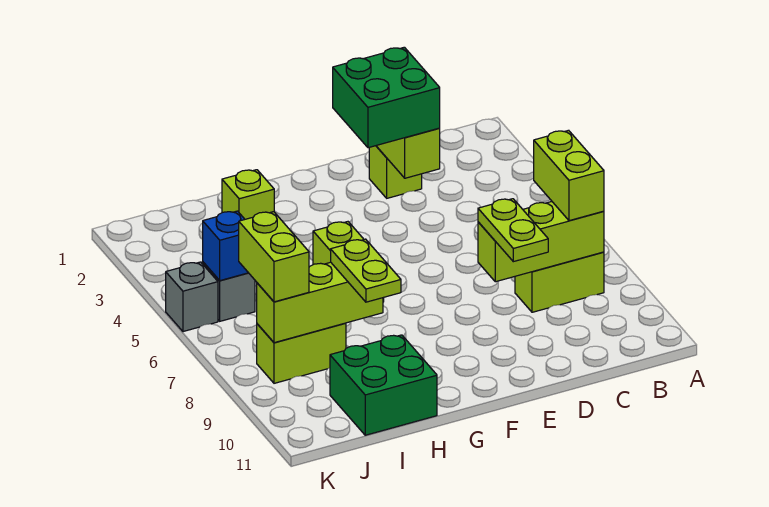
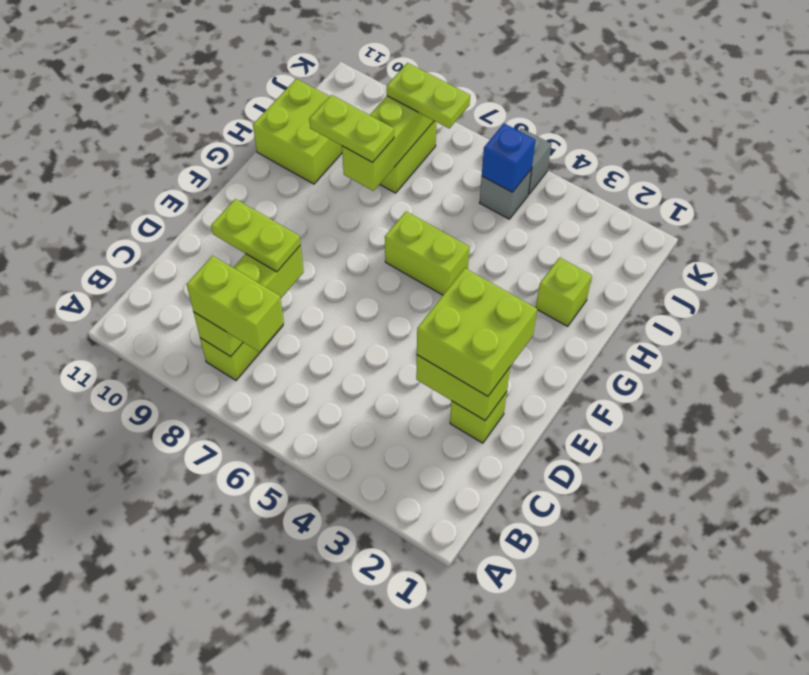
green brick D2:E3 level 3 -> lime brick D2:E3 level 3
green brick H10:I11 level 1 -> lime brick H10:I11 level 1
lime brick J7:J8 level 3 -> lime plate J7:J8 level 3

